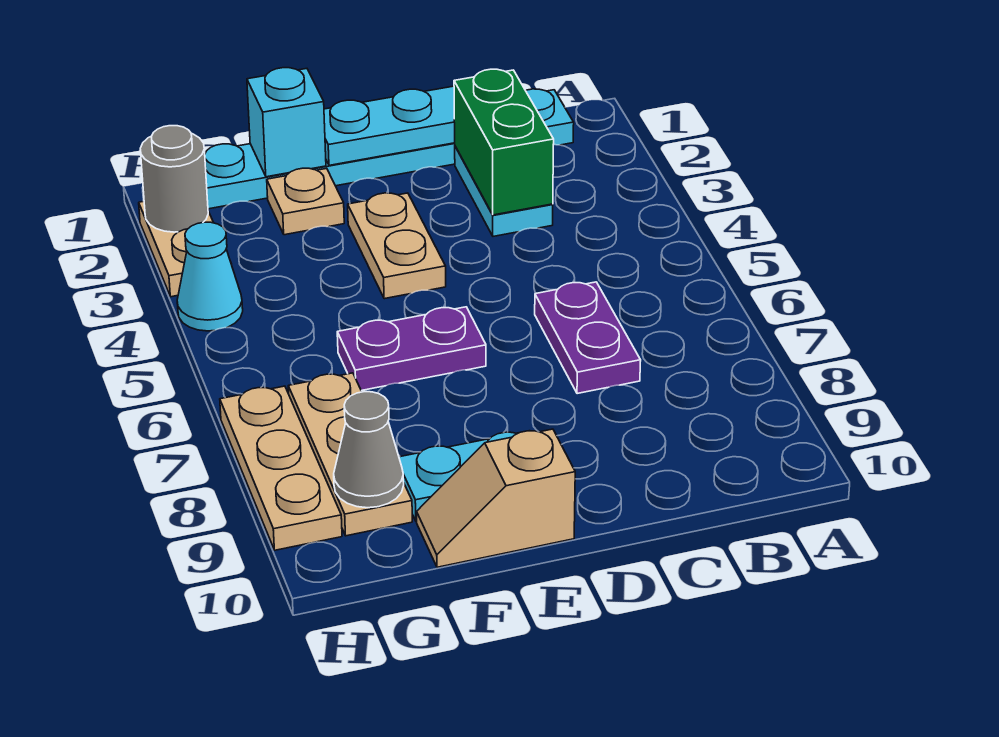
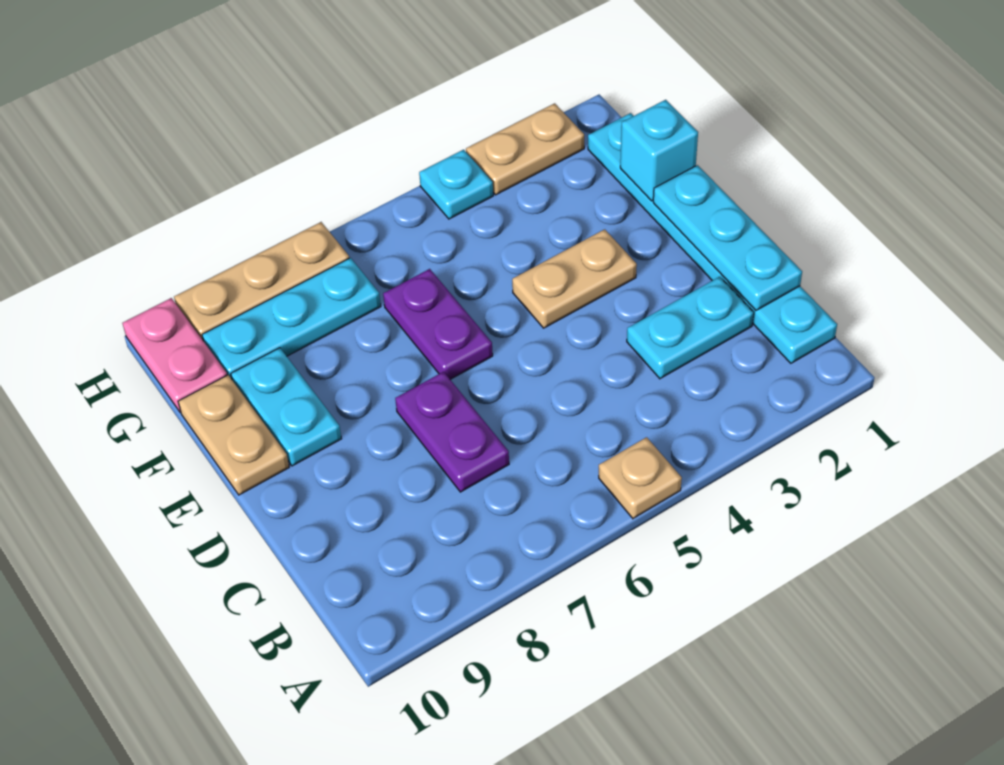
green brick C2:C3 level 2 -> none
purple plate C6:C7 level 1 -> purple plate C7:D7 level 1
tan slope E10:F10 level 1 top E -> tan plate E10:F10 level 1
tan plate F2 level 1 -> tan plate A5 level 1
tan plate G7:G9 level 1 -> cyan plate G7:G9 level 1
grey cone G9 level 2 -> none
none -> pink plate G10:H10 level 1
grey round brick H2 level 2 -> none
cyan cone H4 level 1 -> cyan plate H4 level 1

